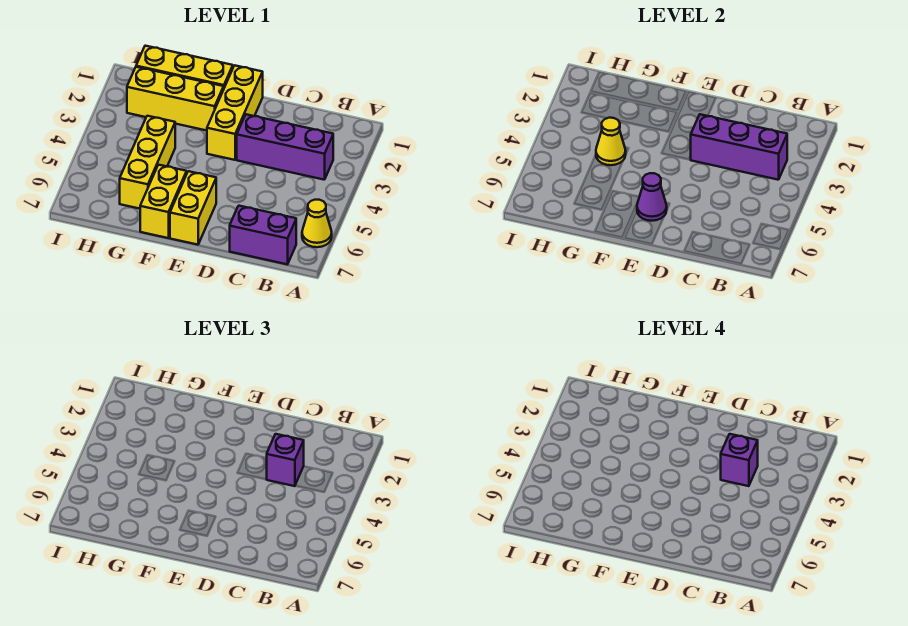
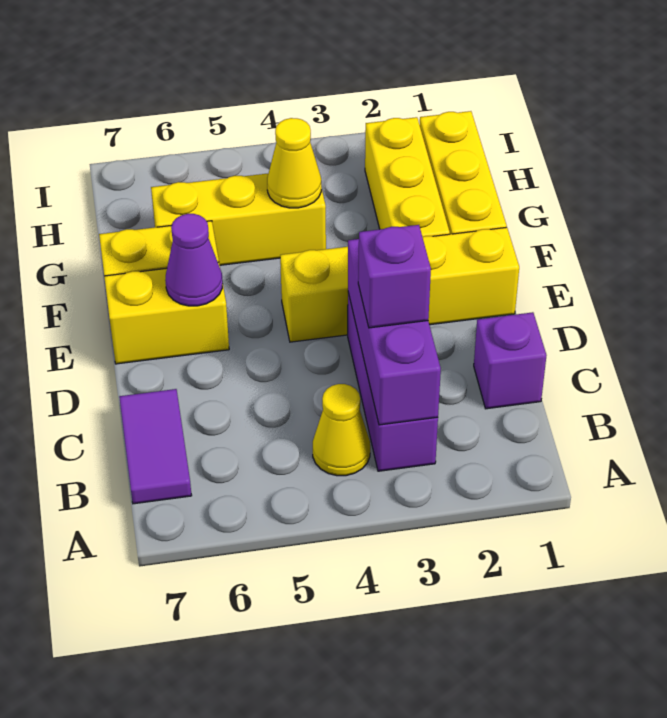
yellow cone A6 level 1 -> yellow cone B4 level 1
purple brick B7:C7 level 1 -> purple tile B7:C7 level 1
purple brick C3 level 4 -> purple brick C1 level 1
yellow brick E1:E3 level 1 -> yellow brick E1:E4 level 1

